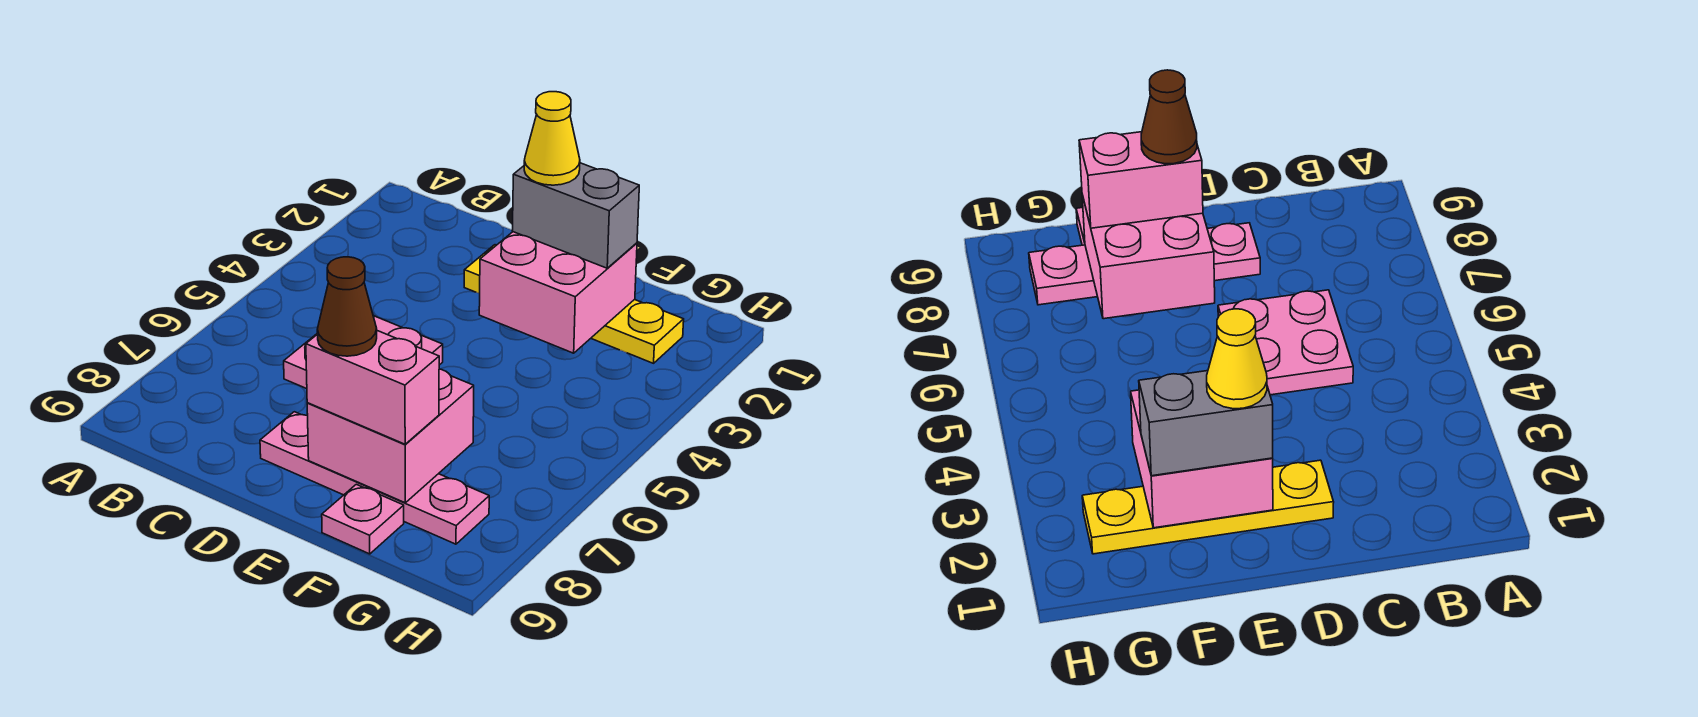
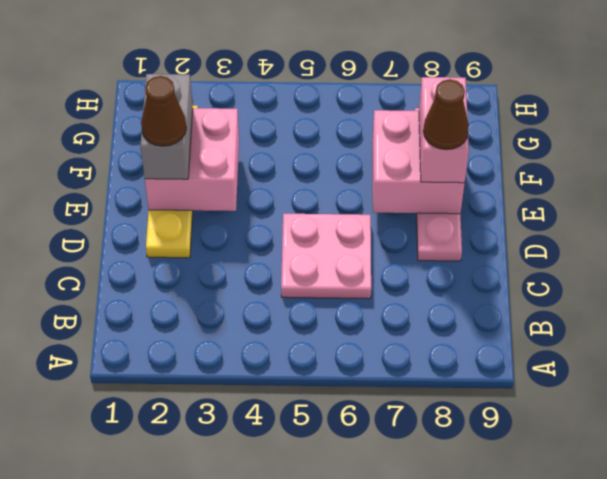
yellow cone E2 level 4 -> brown cone E2 level 4
pink plate F9 level 1 -> none

